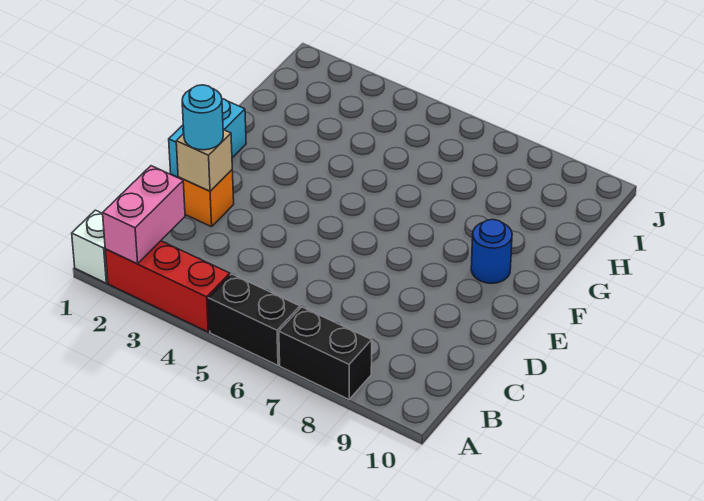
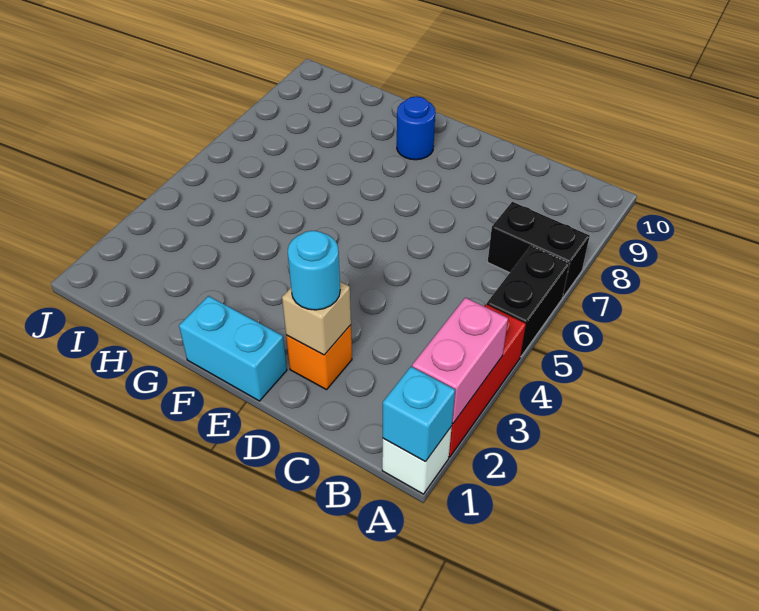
none -> cyan brick A1 level 2
pink brick A2:B2 level 2 -> pink brick A2:A3 level 2
black brick A7:A8 level 1 -> black brick A7:B7 level 1

